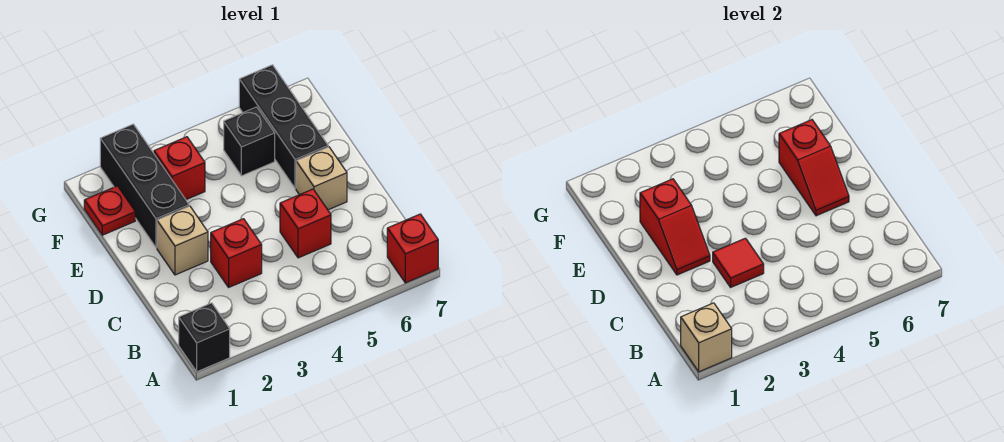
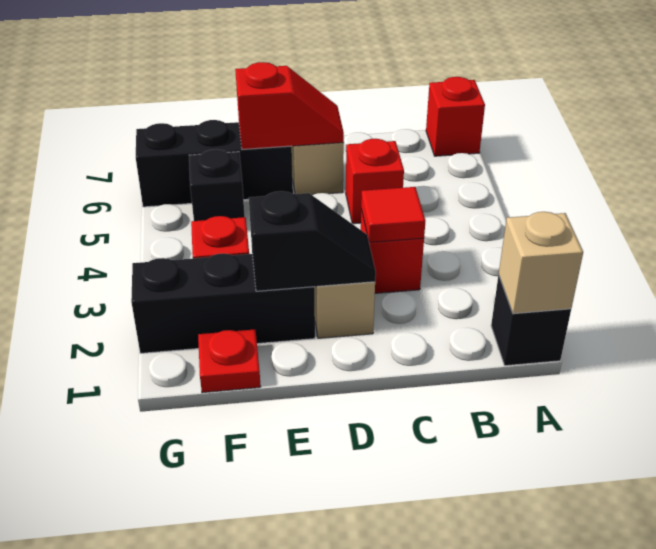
red slope D2:E2 level 2 top E -> black slope D2:E2 level 2 top E

